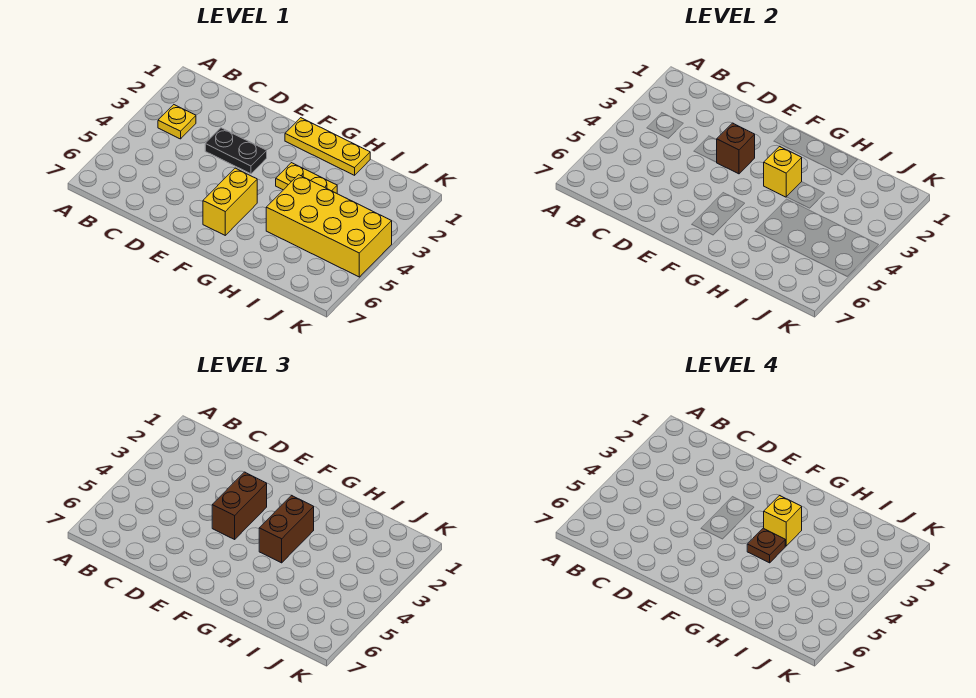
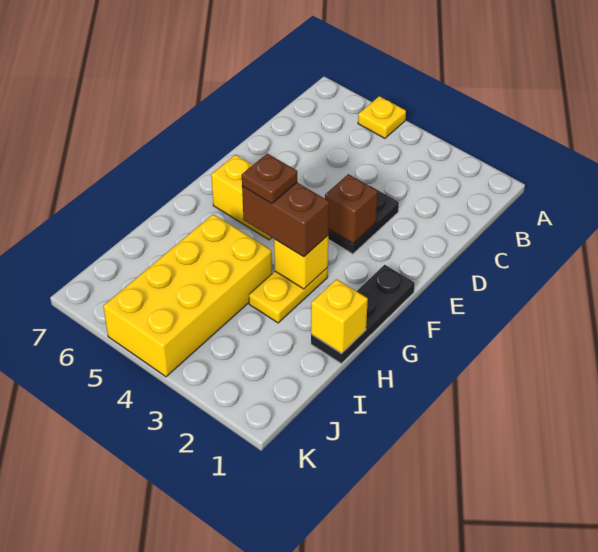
yellow plate B3 level 1 -> yellow plate A5 level 1
brown brick E3:E4 level 3 -> none
yellow plate F1:H1 level 1 -> black plate F1:H1 level 1
yellow brick G3 level 4 -> yellow brick H1 level 2

